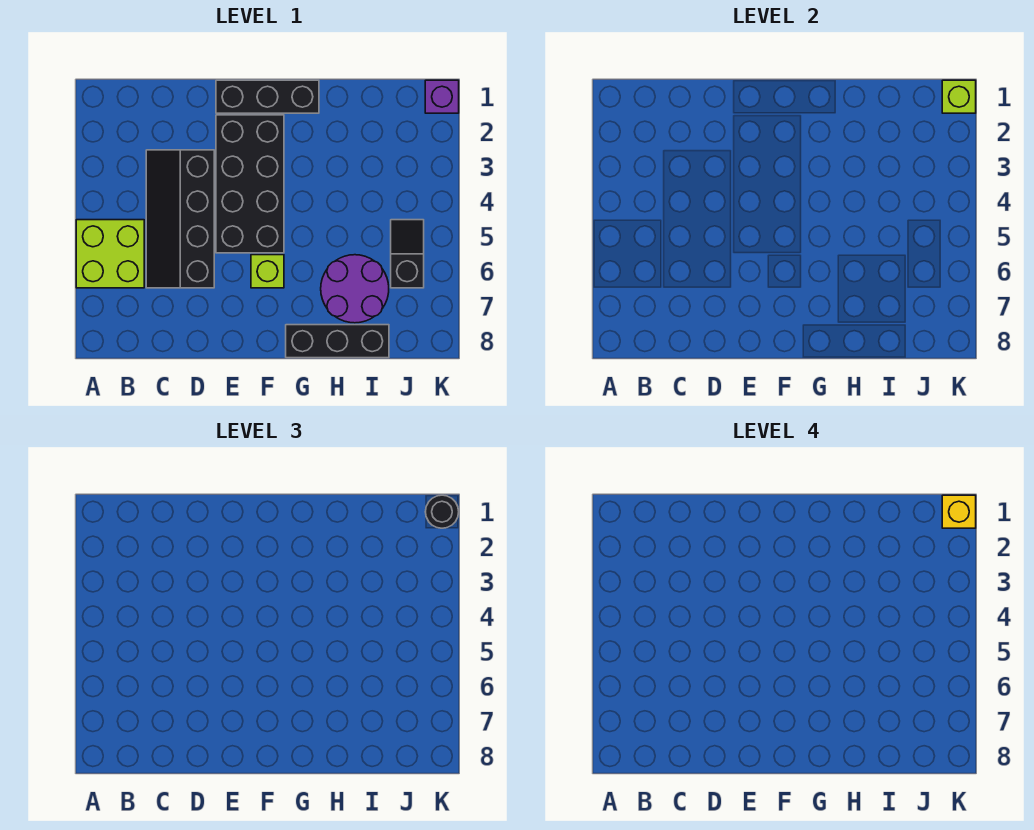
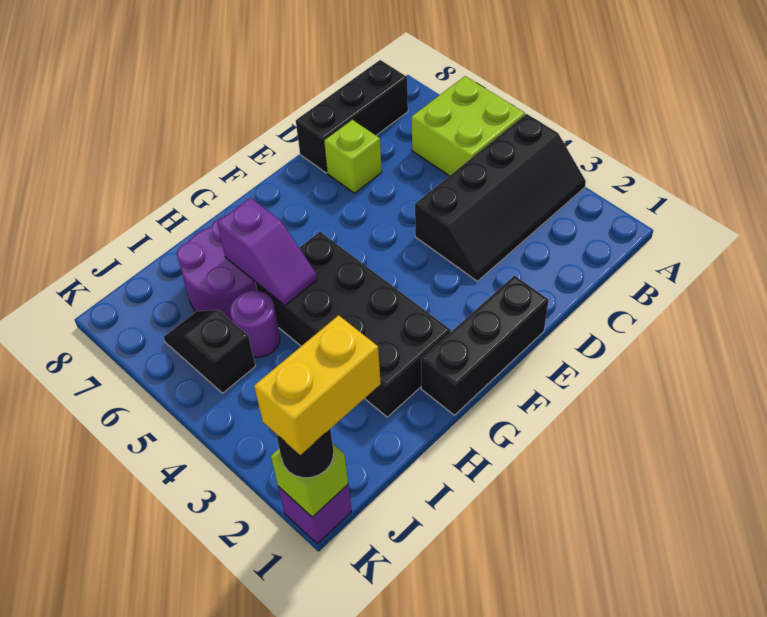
black slope C3:D6 level 1 top D -> black slope A3:D4 level 1 top 4
black brick E2:F5 level 1 -> black brick G2:H5 level 1
lime brick F6 level 1 -> lime brick D7 level 1
black brick G8:I8 level 1 -> black brick B8:D8 level 1
none -> purple slope H5:H6 level 2 top 6
none -> purple round brick I5 level 1
black slope J5:J6 level 1 top 6 -> black slope J5:J6 level 1 top 5
yellow brick K1 level 4 -> yellow brick J1:K1 level 4

